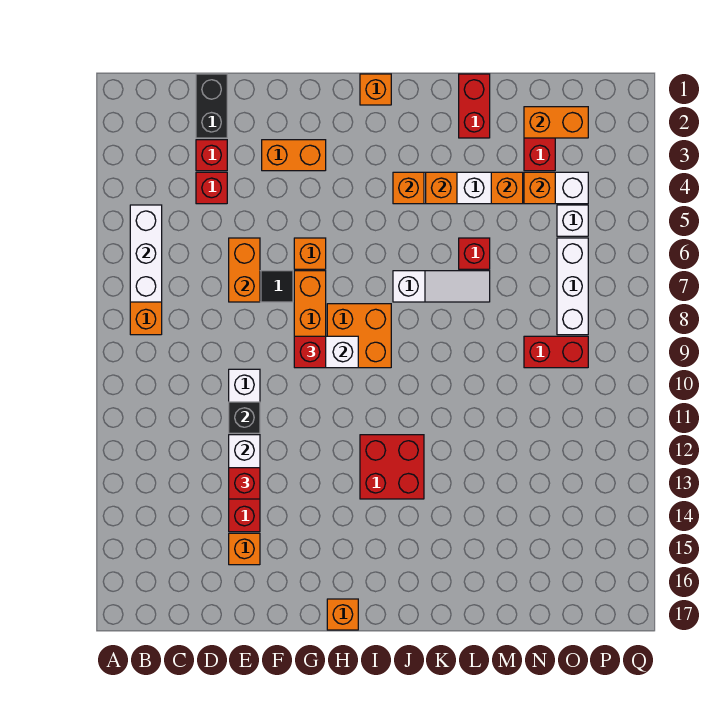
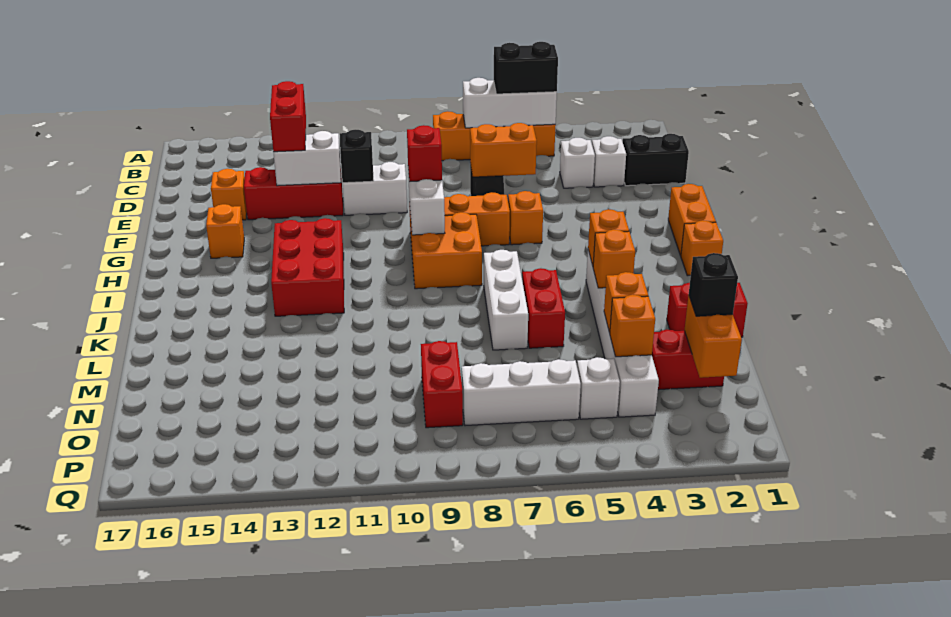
none -> black brick B5:B6 level 3
red brick D3 level 1 -> white brick D3 level 1
red brick D4 level 1 -> white brick D4 level 1
red brick E13 level 3 -> red brick D13:E13 level 3
orange brick F3:G3 level 1 -> orange brick G1:H1 level 1
orange brick H17 level 1 -> orange brick G15 level 1
red brick I12:J13 level 1 -> red brick H12:J13 level 1
white slope J7:L7 level 1 top J -> white brick J7:L7 level 1
red brick L6 level 1 -> red brick K6:L6 level 1
none -> black brick N2 level 3

